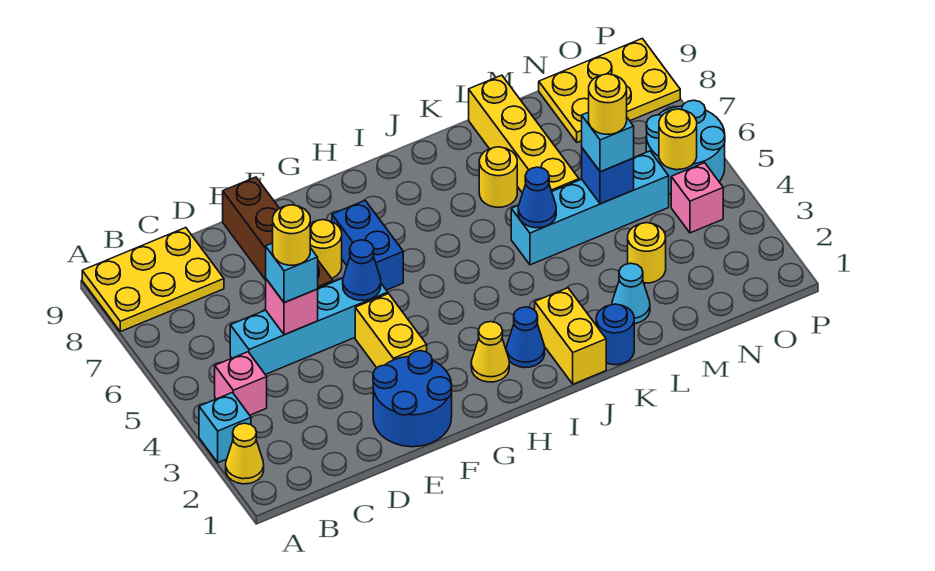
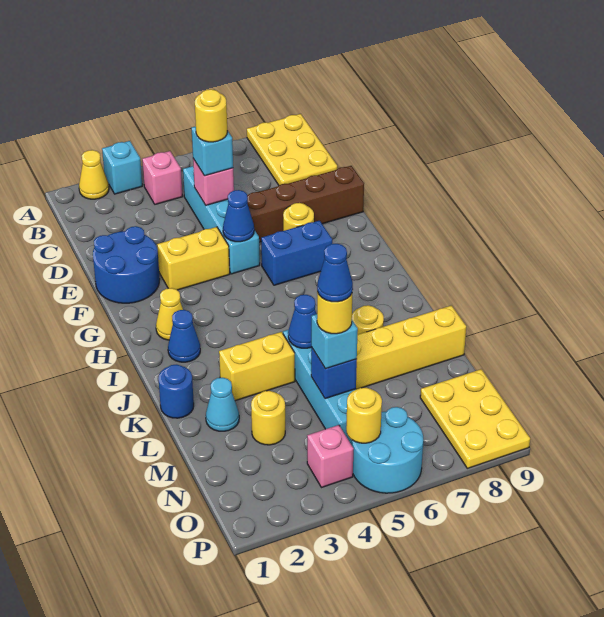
yellow brick J1:J2 level 1 -> yellow brick K3:K4 level 1
none -> blue cone M5 level 5

